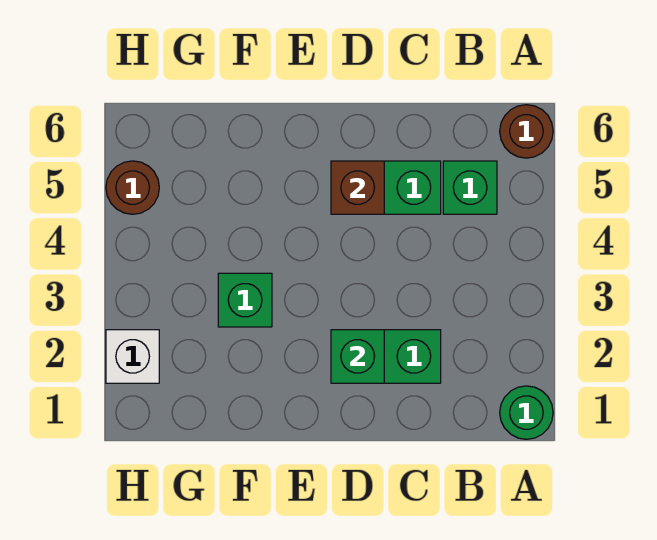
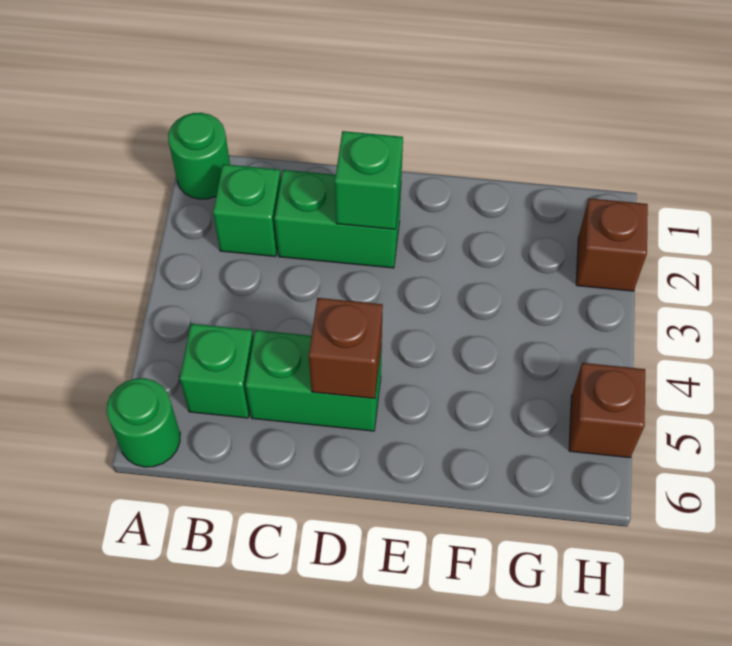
brown round brick A6 level 1 -> green round brick A6 level 1
green brick F3 level 1 -> green brick B2 level 1
white brick H2 level 1 -> brown brick H2 level 1
brown round brick H5 level 1 -> brown brick H5 level 1

